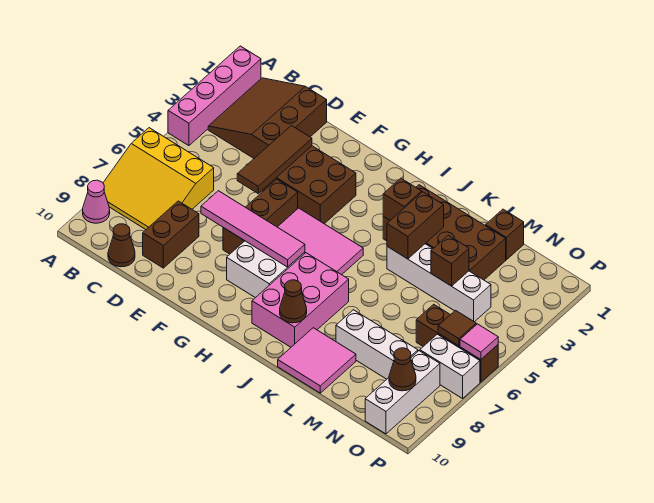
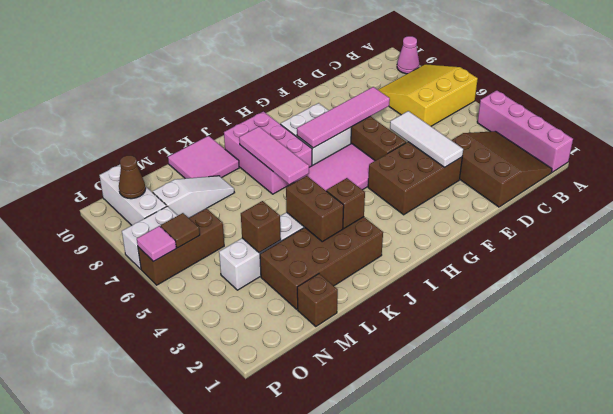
brown cone C10 level 1 -> none
brown brick D8:D9 level 1 -> none
brown tile E3:E5 level 2 -> white tile E3:E5 level 2
none -> pink tile J6:J8 level 2
brown cone J9 level 2 -> none
white brick L8:N8 level 1 -> white slope L8:N8 level 1 top N

